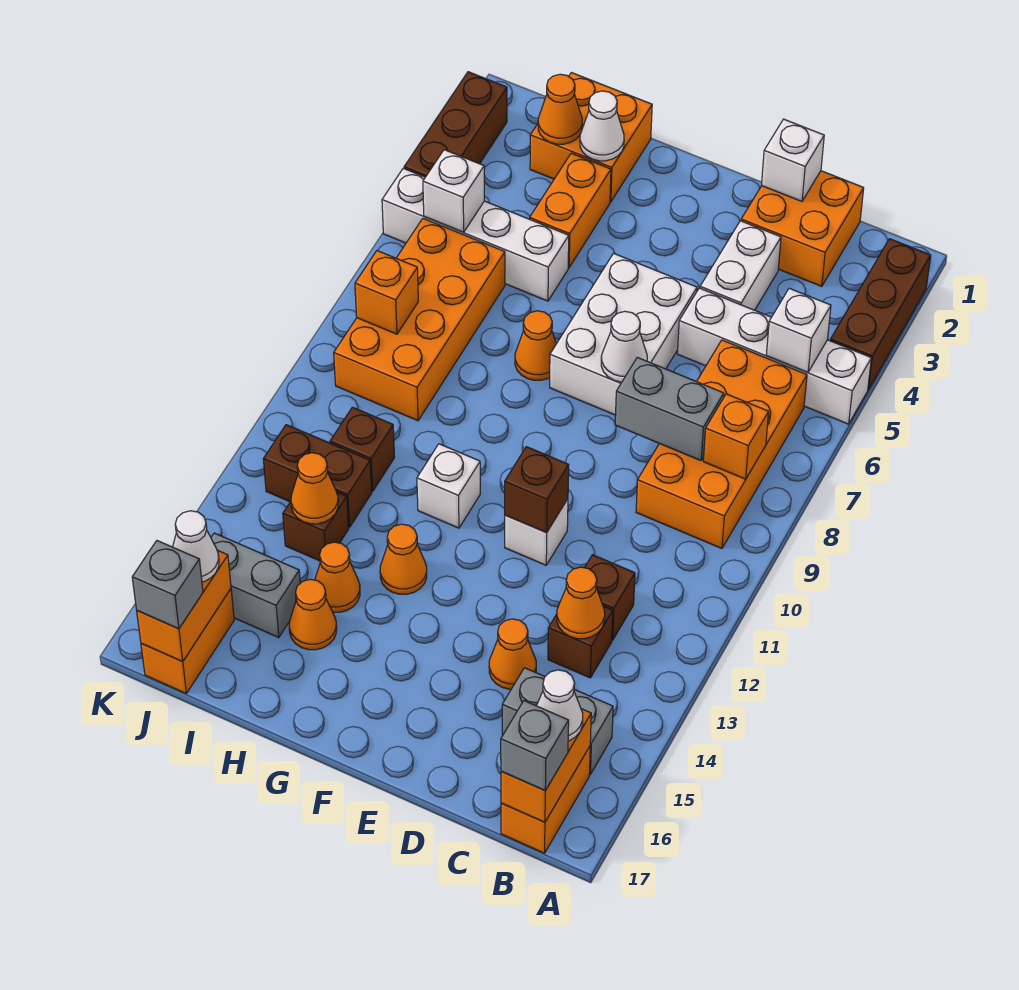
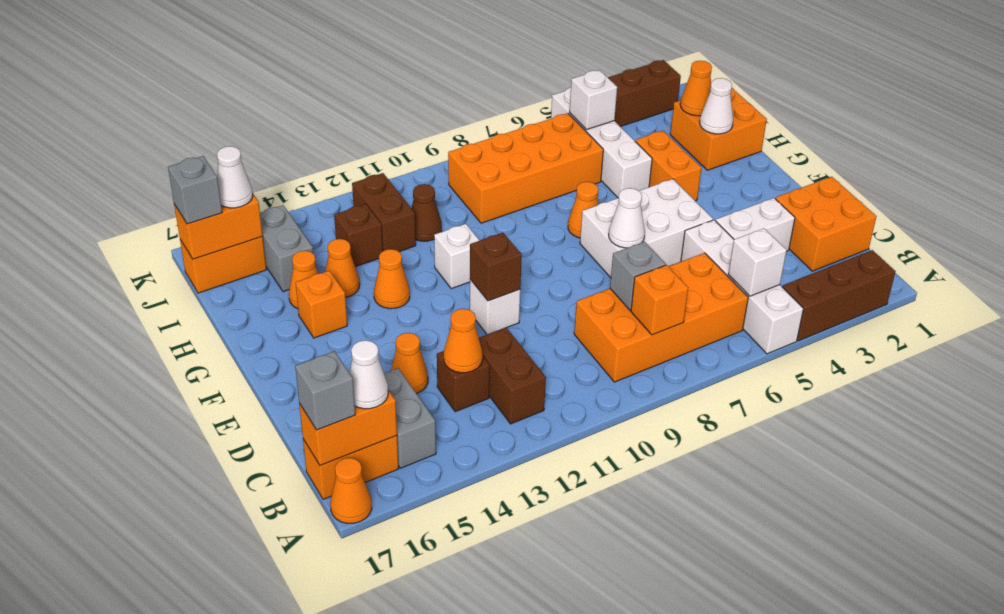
grey brick C8:D8 level 2 -> grey brick C8 level 2
brown brick C12 level 1 -> brown brick B12:C12 level 1
white brick D1 level 2 -> none
orange brick H3:H4 level 1 -> orange brick G4:H4 level 1
brown brick I11 level 1 -> brown cone I11 level 1
orange cone I13 level 2 -> orange cone A17 level 1
orange brick J8 level 2 -> orange brick G15 level 1

